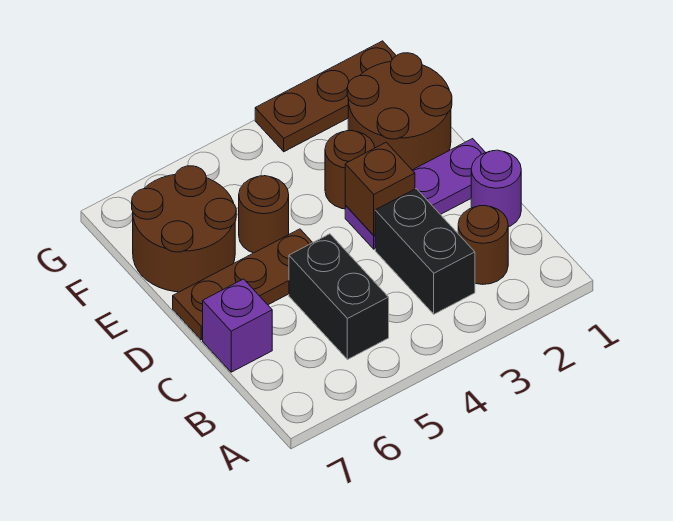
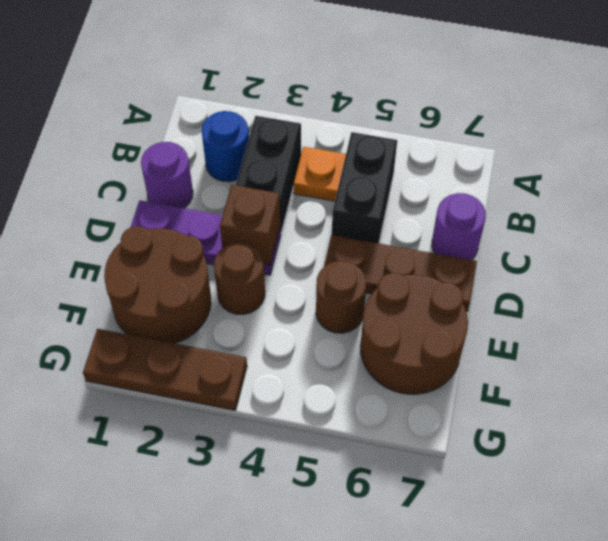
brown round brick B2 level 1 -> blue round brick B2 level 1
none -> orange plate B4 level 1
purple brick C7 level 1 -> purple round brick C7 level 1

